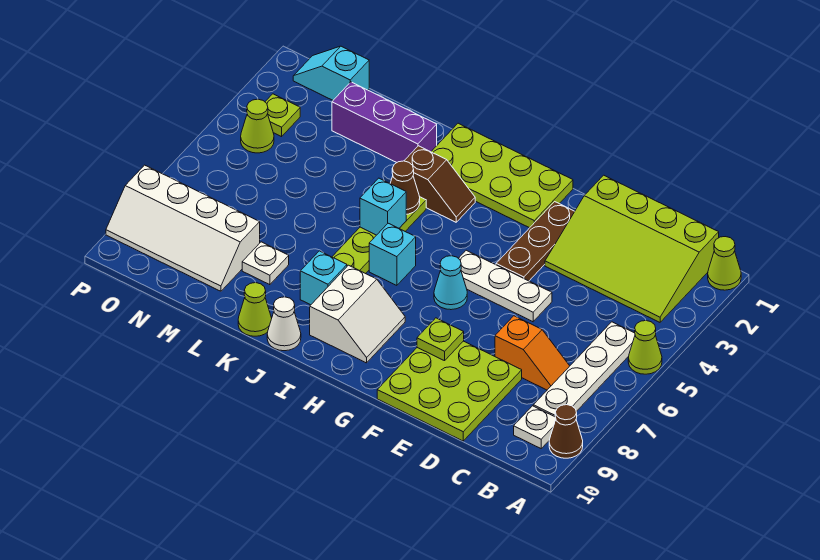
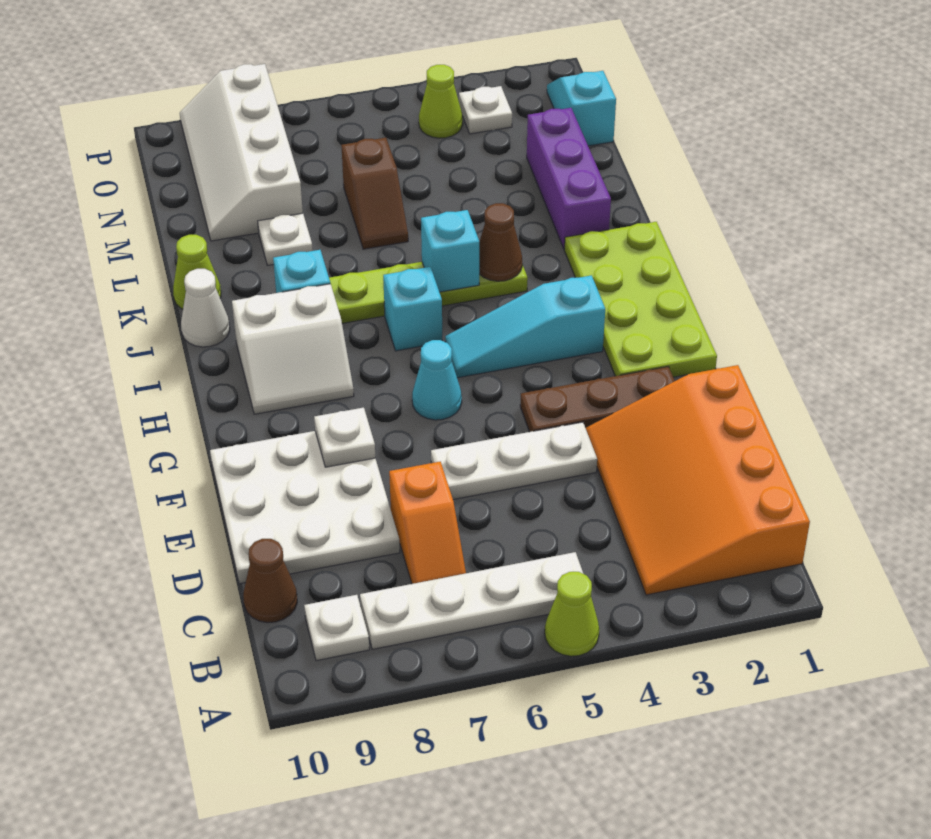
lime cone A1 level 1 -> none
brown cone A9 level 1 -> brown cone C10 level 1
lime slope B1:E3 level 1 top 1 -> orange slope B1:E3 level 1 top 1
lime plate D8:F10 level 1 -> white plate D8:F10 level 1
white plate E5:G5 level 1 -> white plate E4:E6 level 1
lime plate F8 level 2 -> white plate F8 level 2
none -> cyan slope H3:H5 level 1 top 3
brown slope I3:J3 level 1 top J -> brown slope L6:M6 level 1 top M
lime plate O3 level 1 -> white plate O3 level 1

